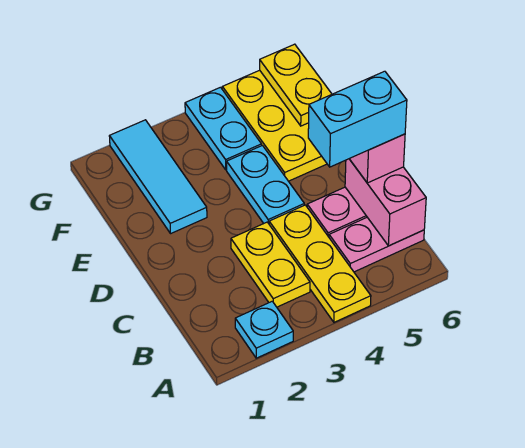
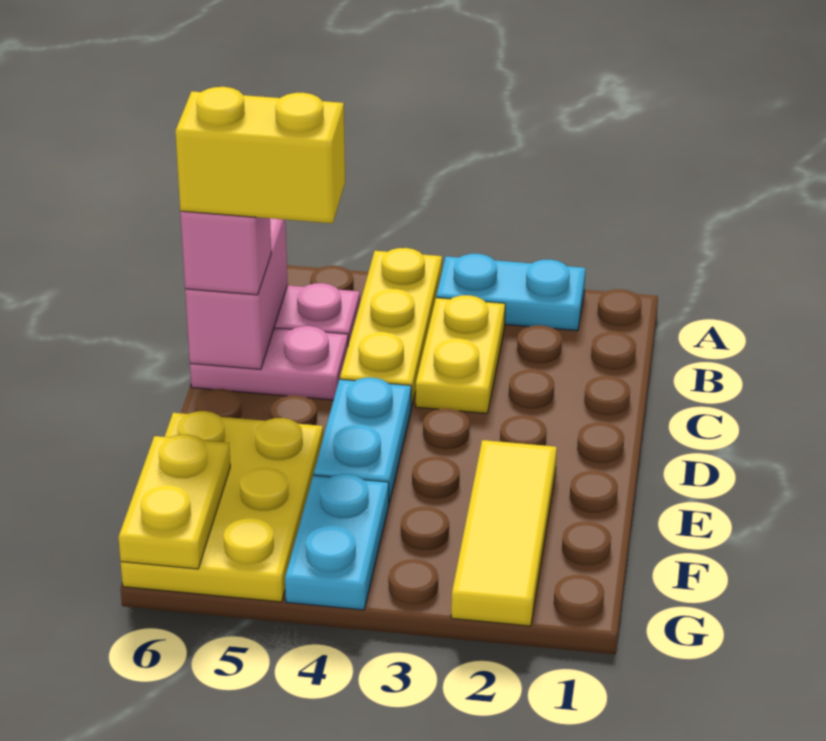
cyan plate A2 level 1 -> cyan plate A2:A3 level 1
cyan brick C5:C6 level 4 -> yellow brick C5:C6 level 4
cyan tile E2:G2 level 1 -> yellow tile E2:G2 level 1

